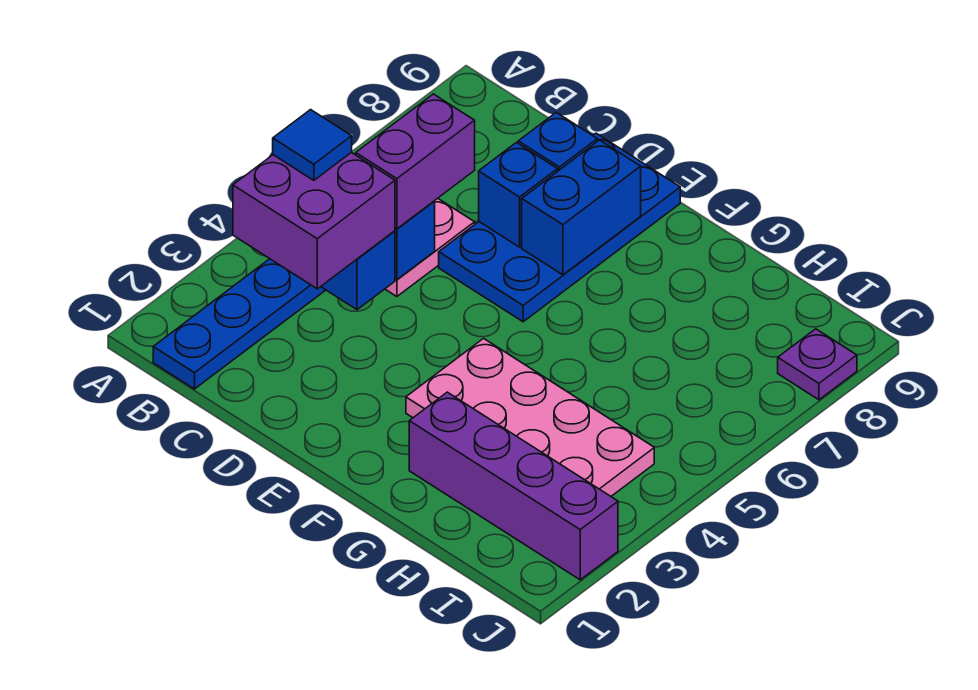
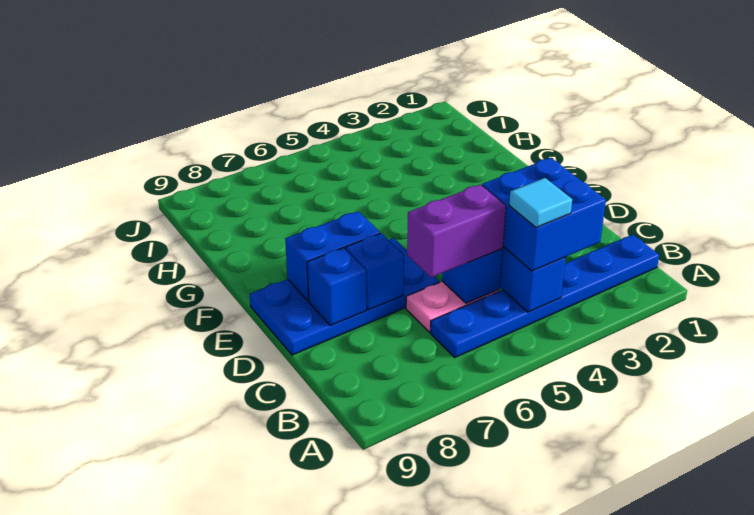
purple brick B3:C4 level 3 -> blue brick B3:C4 level 3
blue tile B4 level 4 -> cyan tile B4 level 4
pink plate F3:I4 level 1 -> none
purple brick G2:J2 level 1 -> none
purple plate J8 level 1 -> none

